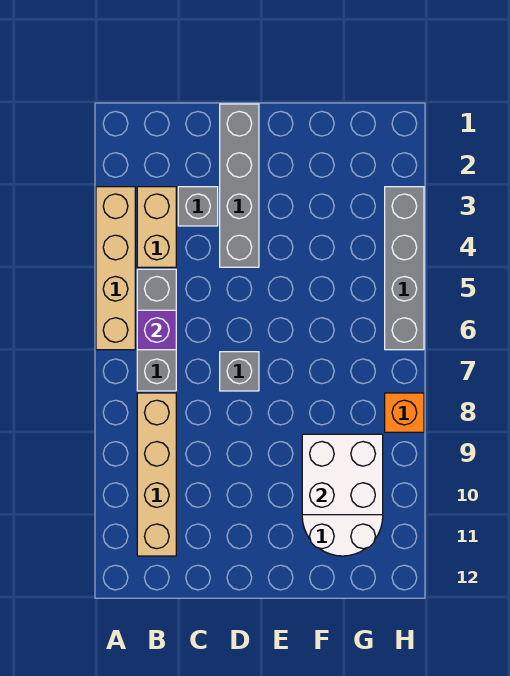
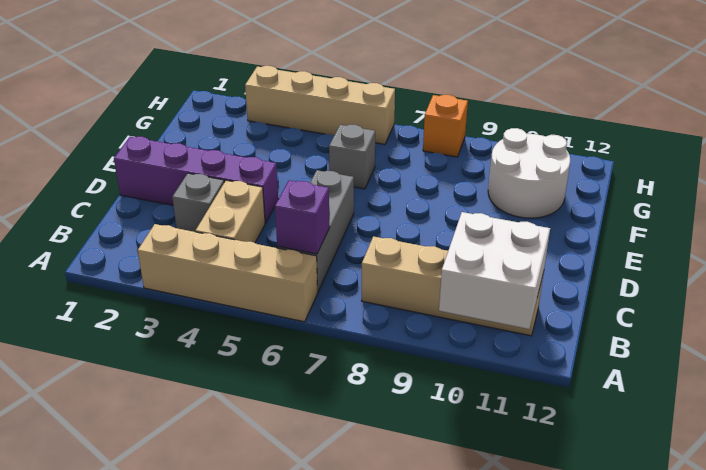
tan brick B3:B4 level 1 -> tan brick B4:C4 level 1
grey brick B5:B7 level 1 -> grey brick B6:D6 level 1
grey brick D1:D4 level 1 -> purple brick D1:D4 level 1
grey brick D7 level 1 -> grey brick F6 level 1
white brick F9:G10 level 2 -> white brick A10:B11 level 2
grey brick H3:H6 level 1 -> tan brick H3:H6 level 1

